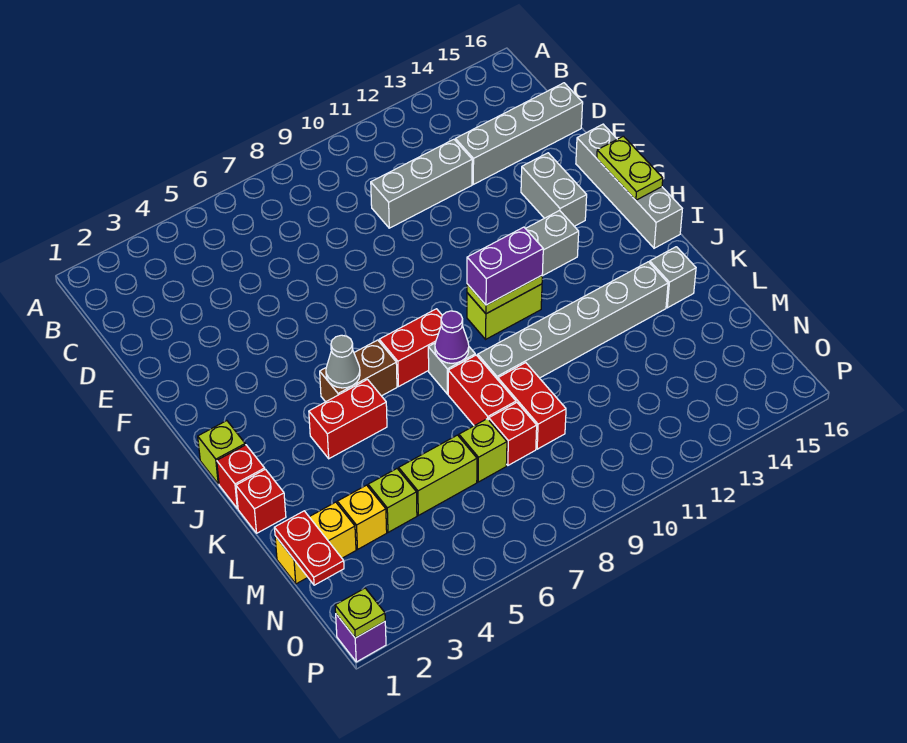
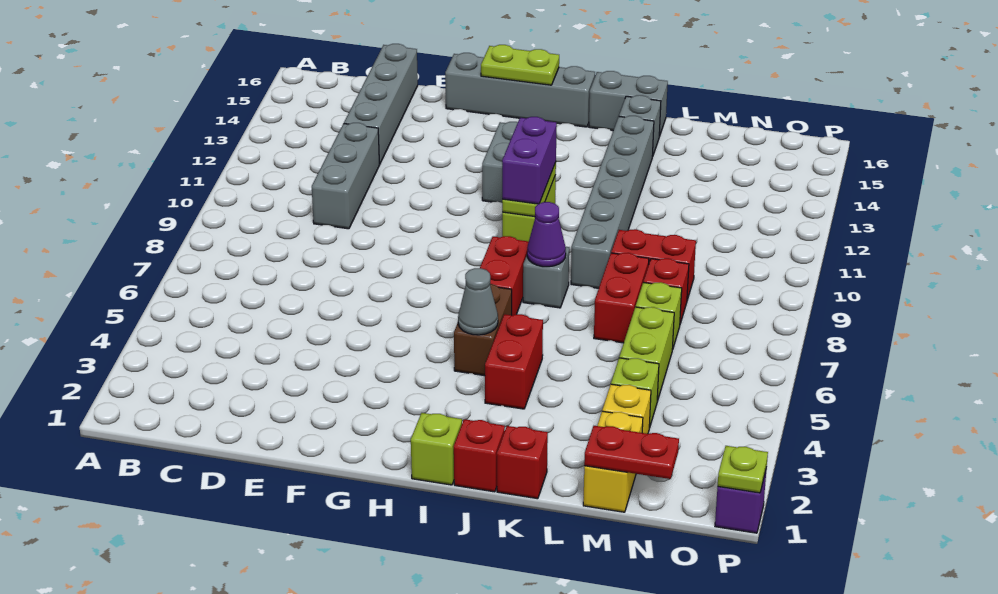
grey brick F14:G14 level 1 -> grey brick J16:K16 level 1
red brick K8:L8 level 1 -> red brick L7:L8 level 1

